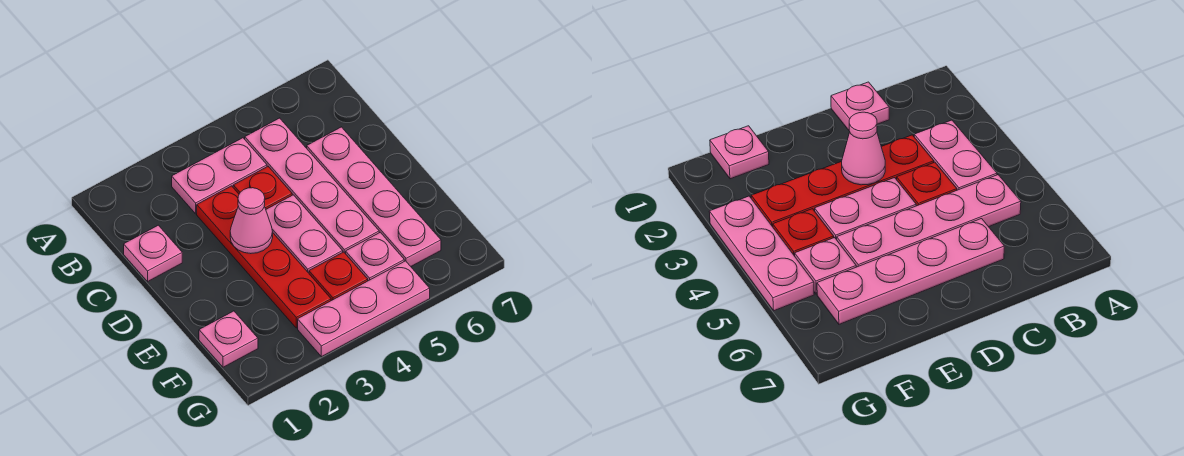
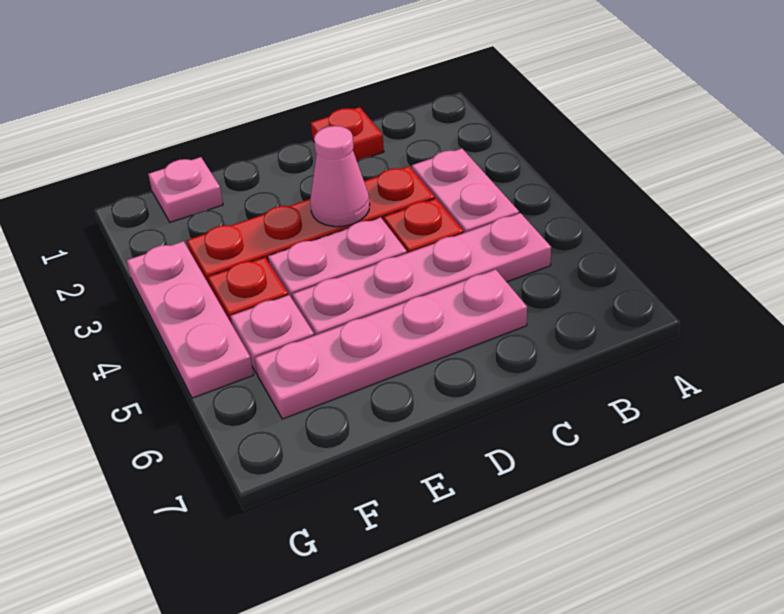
pink plate C1 level 1 -> red plate C1 level 1

